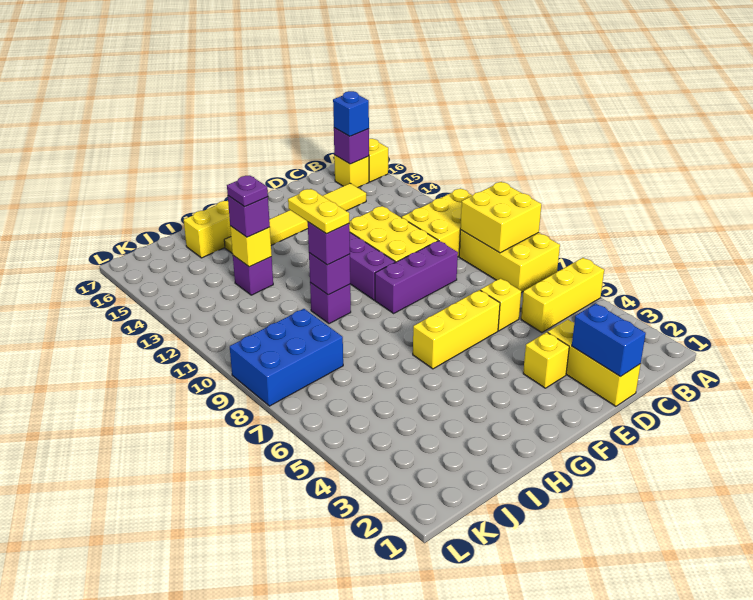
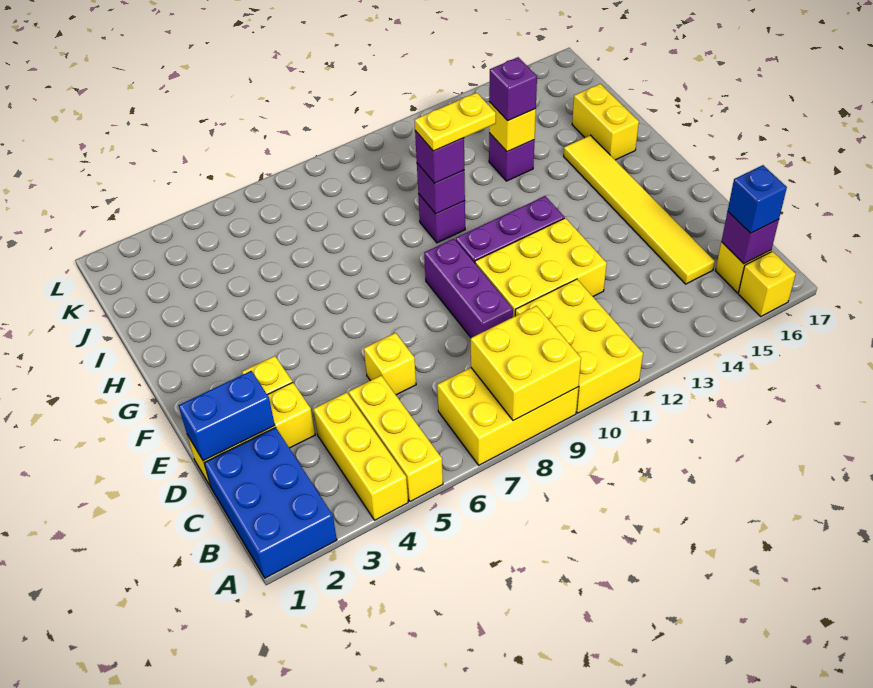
yellow brick E6:G6 level 1 -> yellow brick A4:C4 level 1
purple plate I13 level 4 -> none
blue brick J8:L9 level 1 -> blue brick A1:C2 level 1

